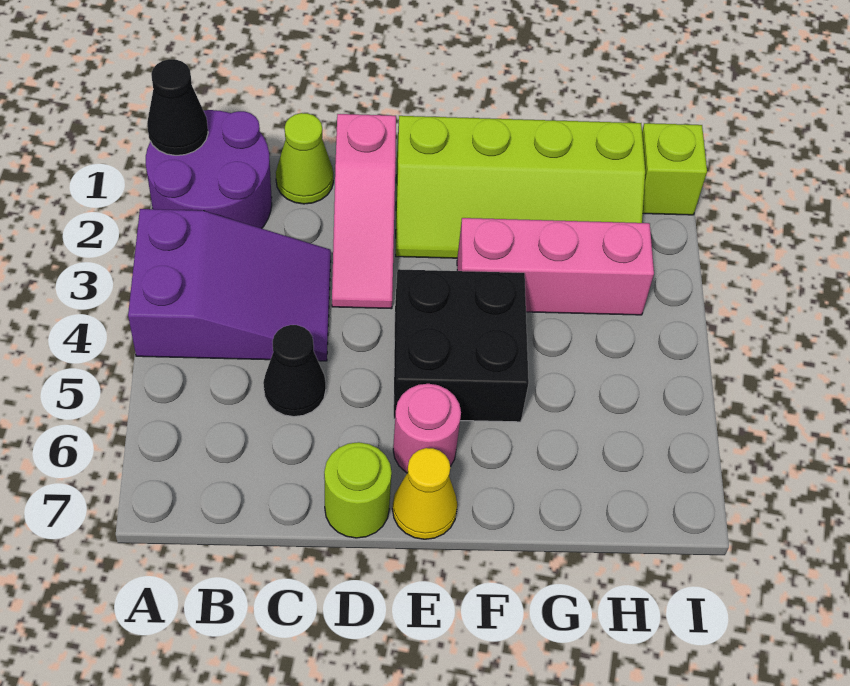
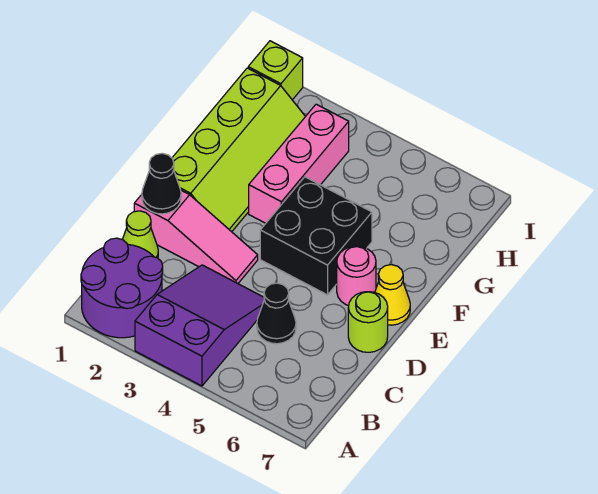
black cone A1 level 2 -> black cone D1 level 2

